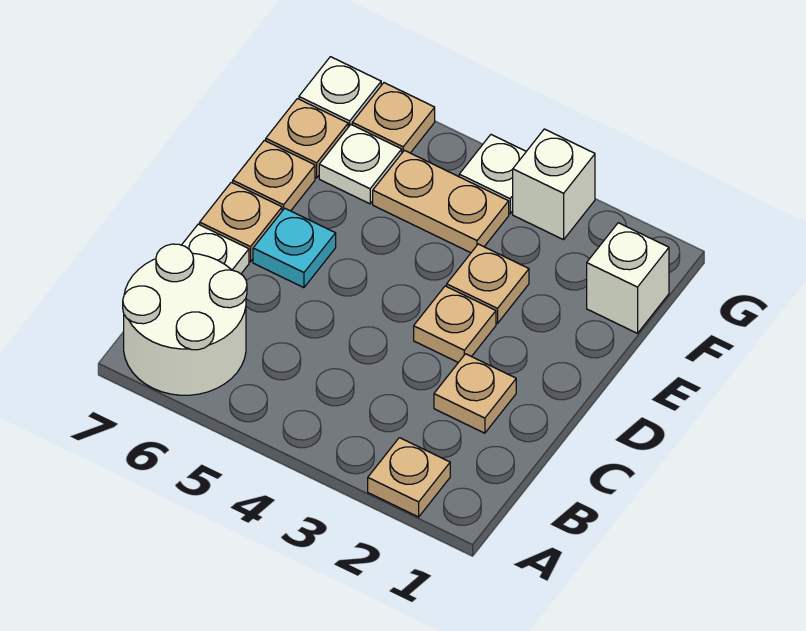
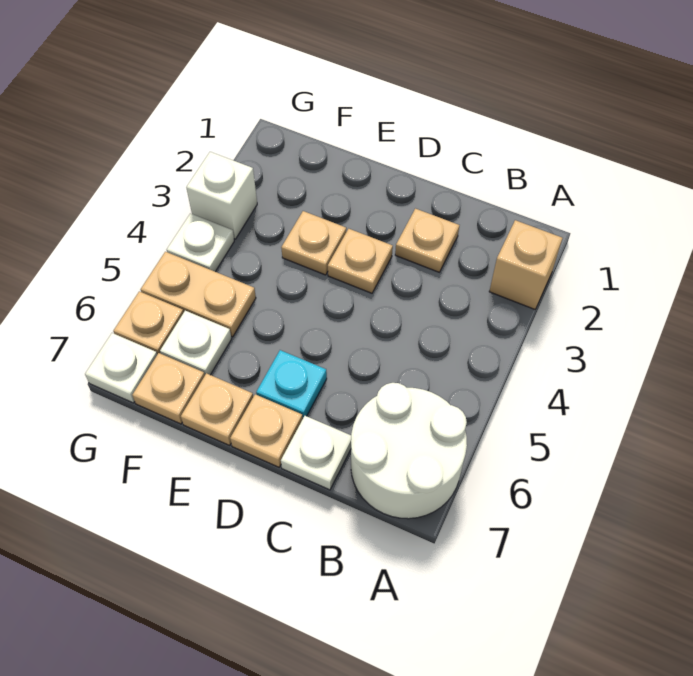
tan plate A2 level 1 -> tan brick A2 level 1
white brick F1 level 1 -> none
tan plate F4:F5 level 1 -> tan plate F5:G5 level 1

